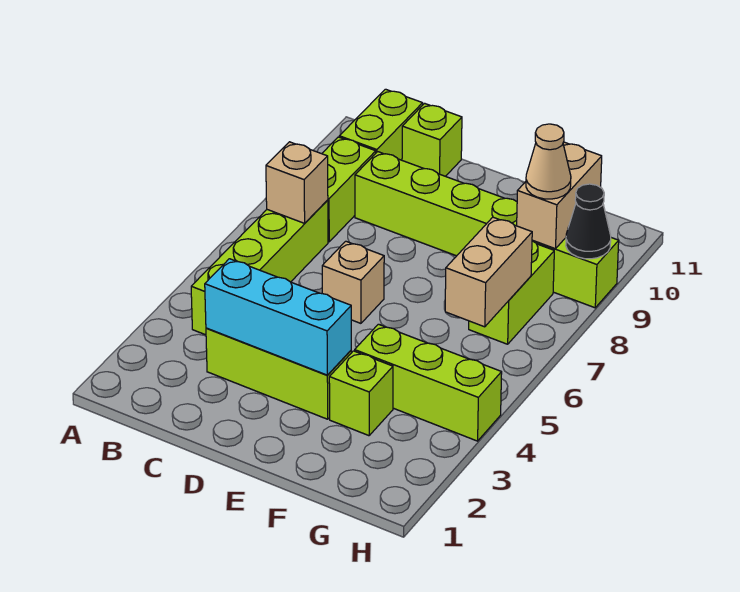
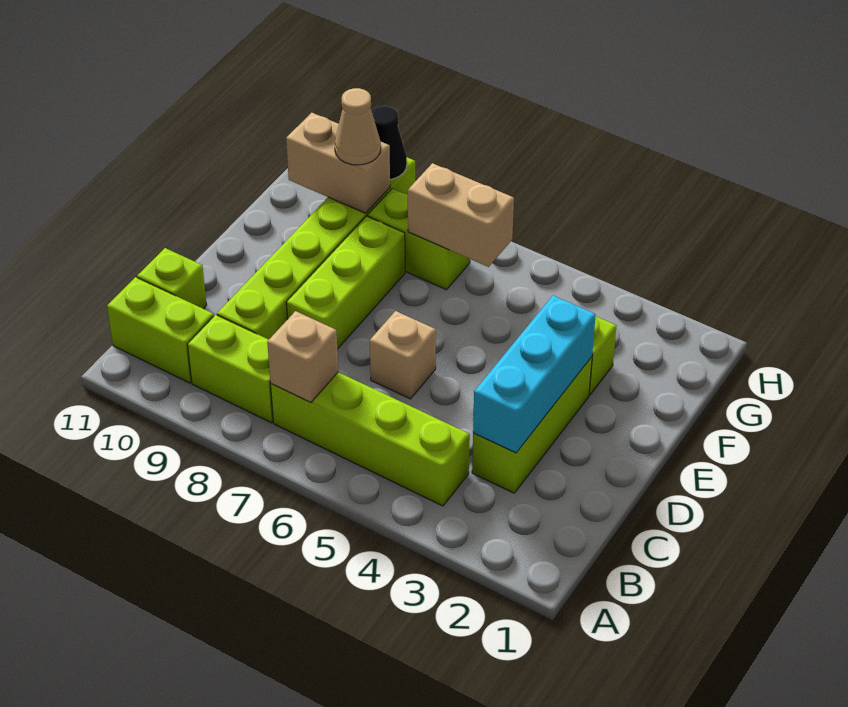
lime brick F4:H4 level 1 -> lime brick D8:F8 level 1

